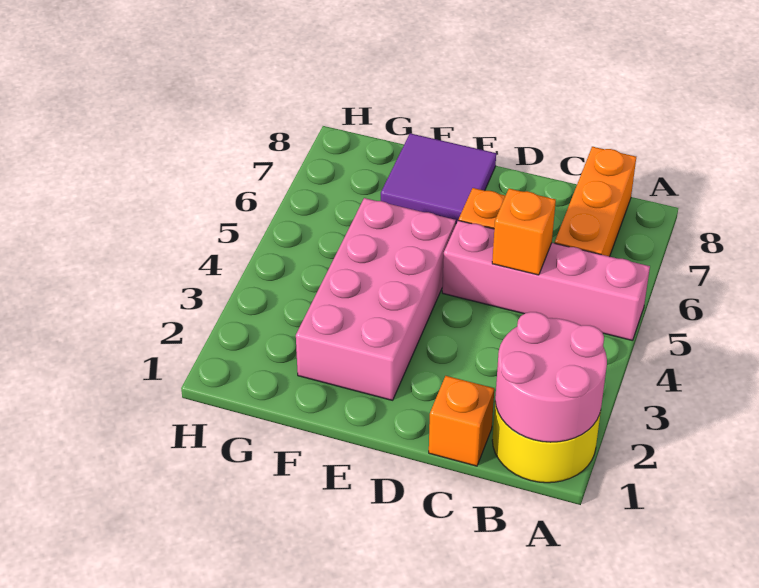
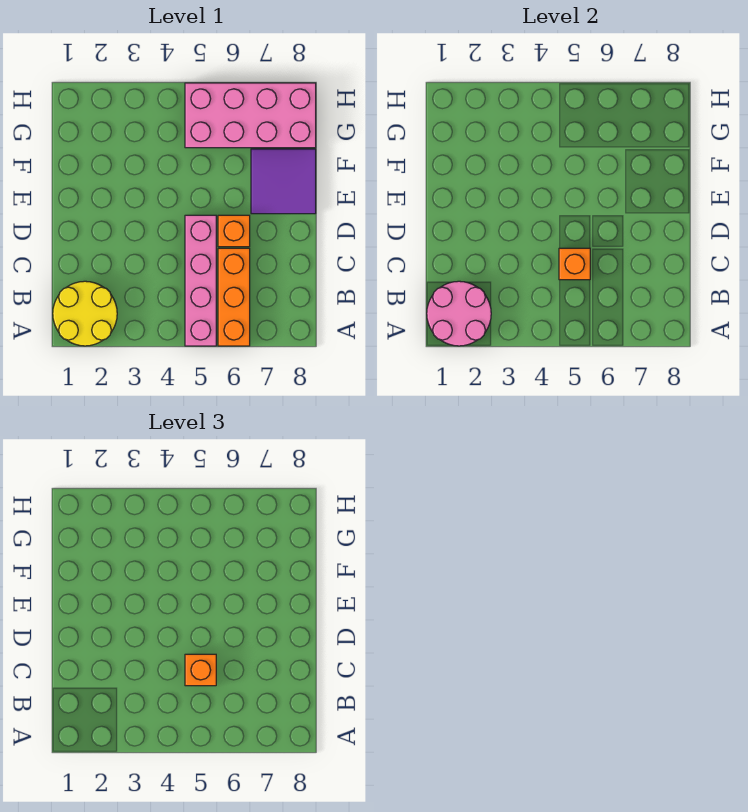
orange brick B6:B8 level 1 -> orange brick A6:C6 level 1
orange brick C1 level 1 -> orange brick C5 level 3
pink brick E2:F5 level 1 -> pink brick G5:H8 level 1

